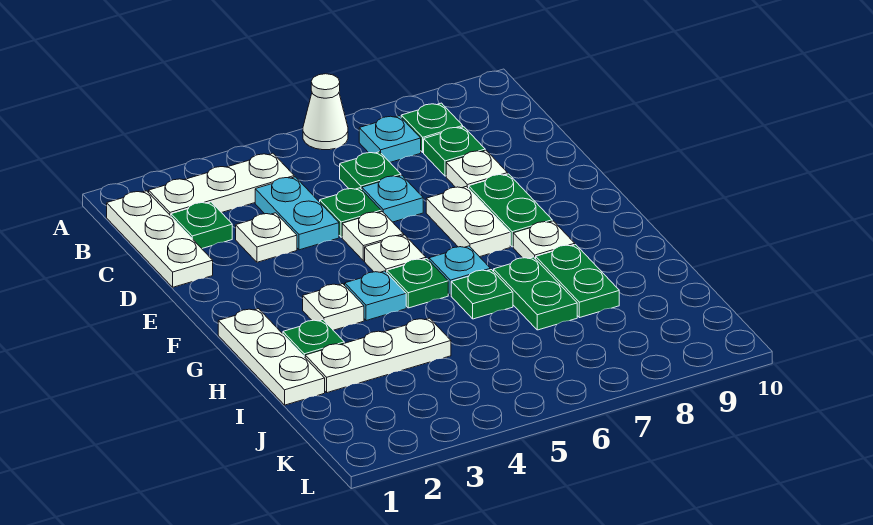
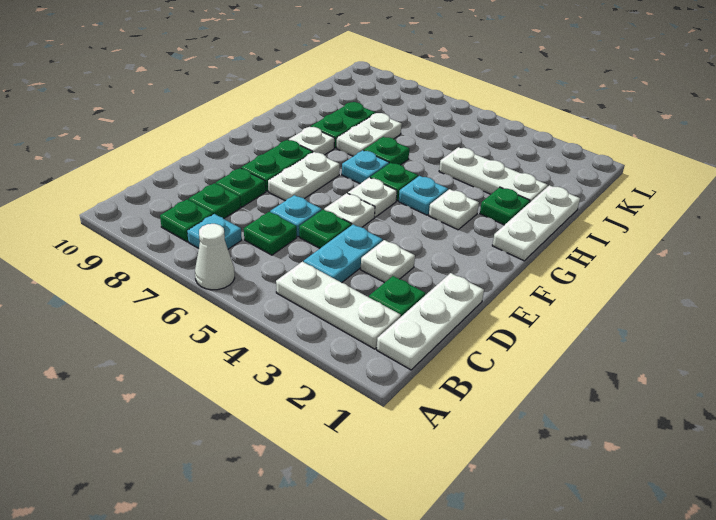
white plate D8 level 1 -> green plate D8 level 1
green plate H7:I7 level 1 -> white plate H7:I7 level 1

